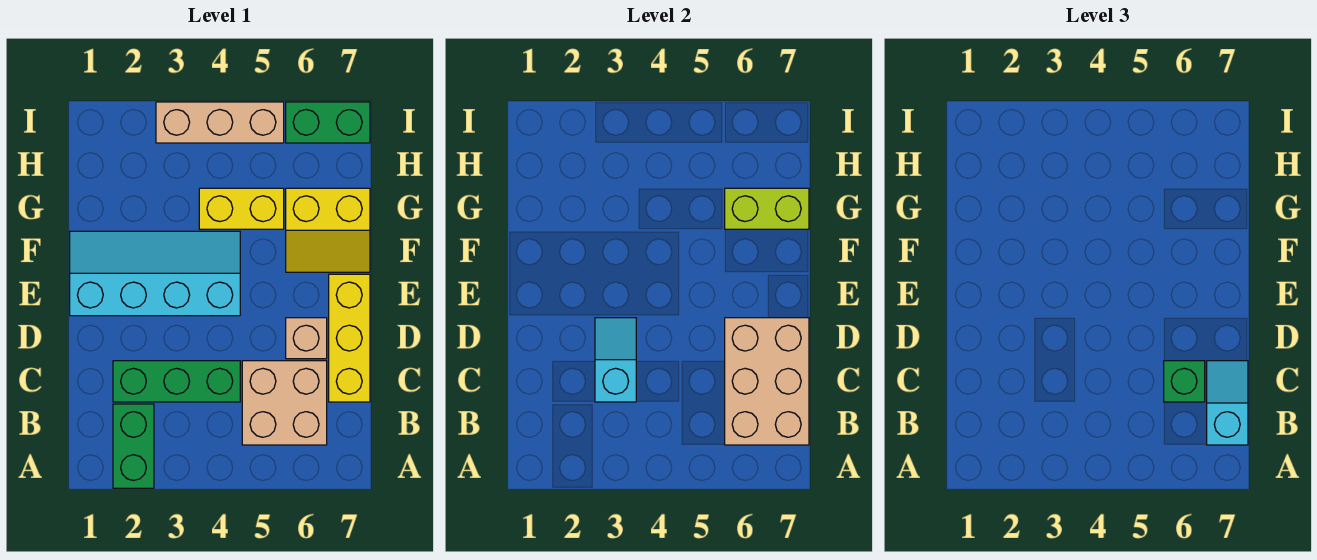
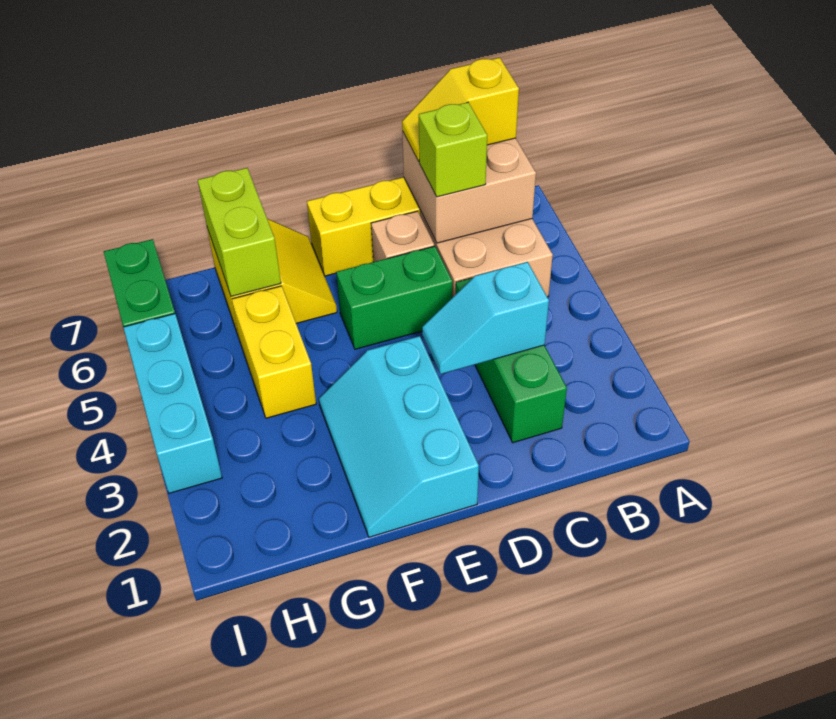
green brick A2:B2 level 1 -> green brick D5:E5 level 1
tan brick B6:D7 level 2 -> tan brick B6:C7 level 2
cyan slope B7:C7 level 3 top B -> yellow slope B7:C7 level 3 top B
green brick C6 level 3 -> lime brick C6 level 3
cyan slope E1:F4 level 1 top E -> cyan slope E1:F3 level 1 top E
tan brick I3:I5 level 1 -> cyan brick I3:I5 level 1

